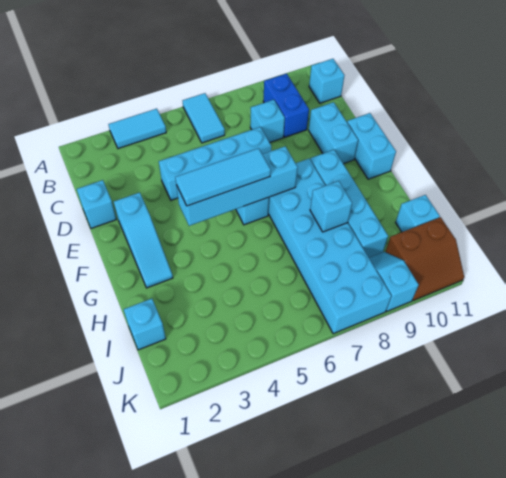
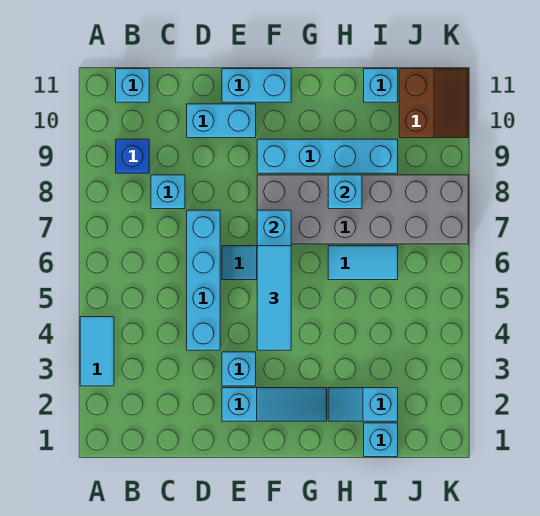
cyan tile A6:B6 level 1 -> cyan tile H6:I6 level 1
blue brick B9:C9 level 1 -> blue brick B9 level 1
cyan brick D1 level 1 -> cyan brick E3 level 1
cyan brick F7:K8 level 1 -> grey brick F7:K8 level 1
cyan slope J9:K9 level 1 top K -> cyan slope H2:I2 level 1 top I

